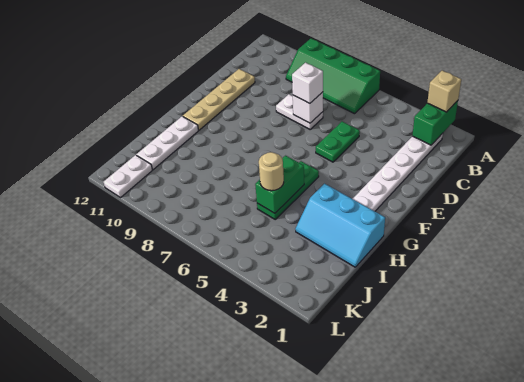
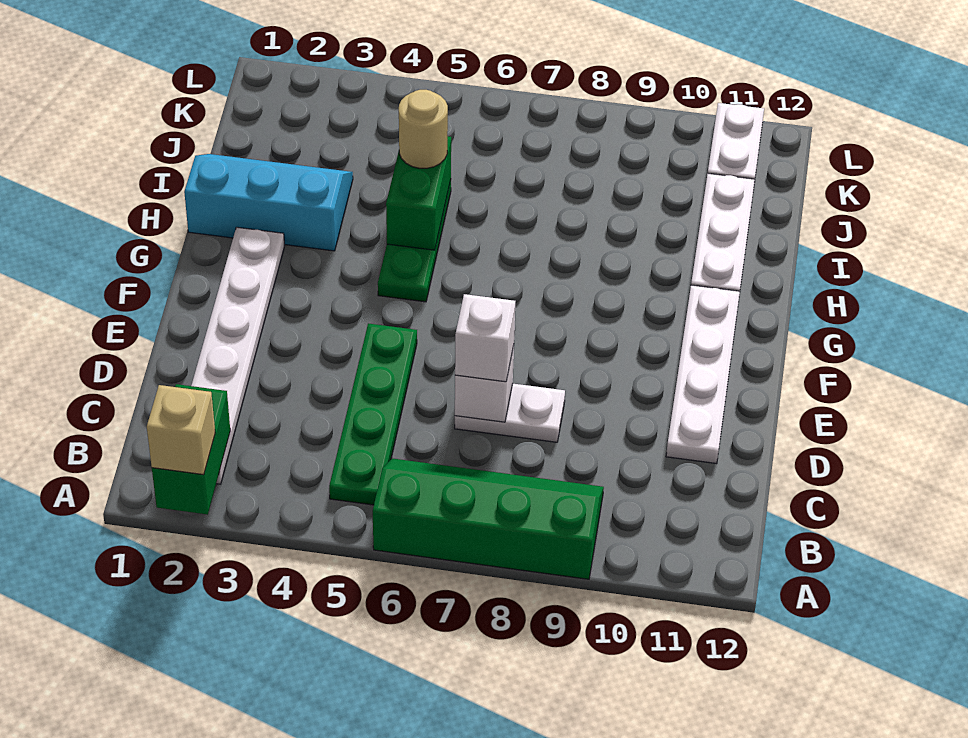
green plate D5:E5 level 1 -> green plate B5:E5 level 1
tan plate D11:G11 level 1 -> white plate D11:G11 level 1

